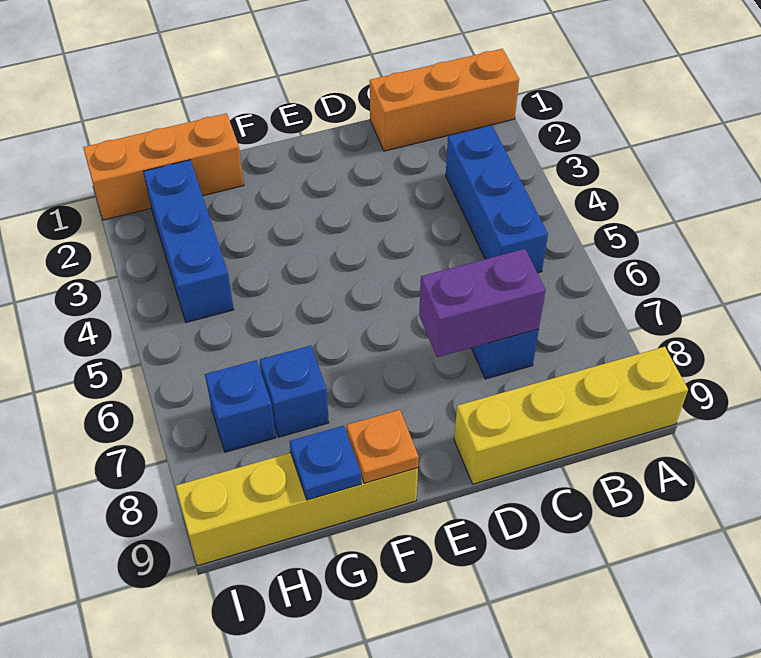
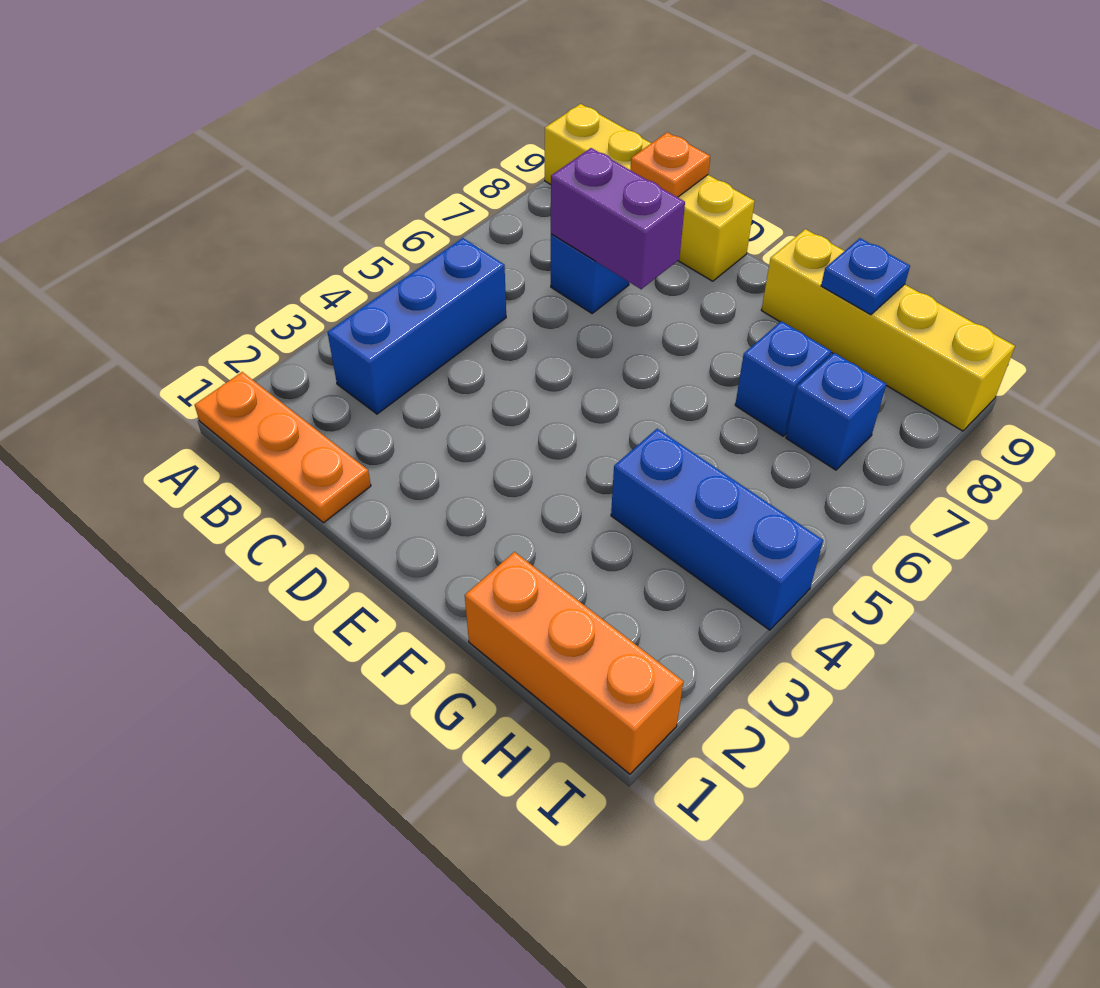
orange brick A1:C1 level 1 -> orange plate A1:C1 level 1
orange plate F9 level 2 -> orange plate C9 level 2
blue brick H2:H4 level 1 -> blue brick G4:I4 level 1

